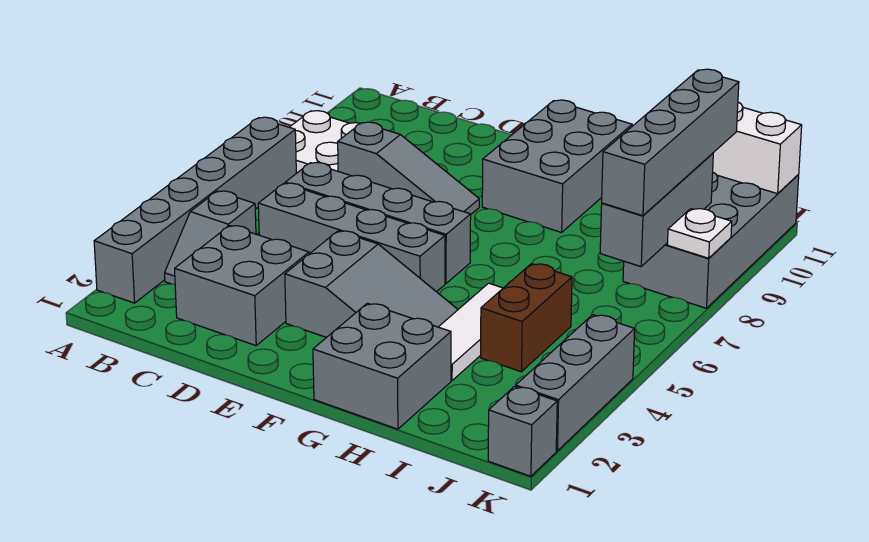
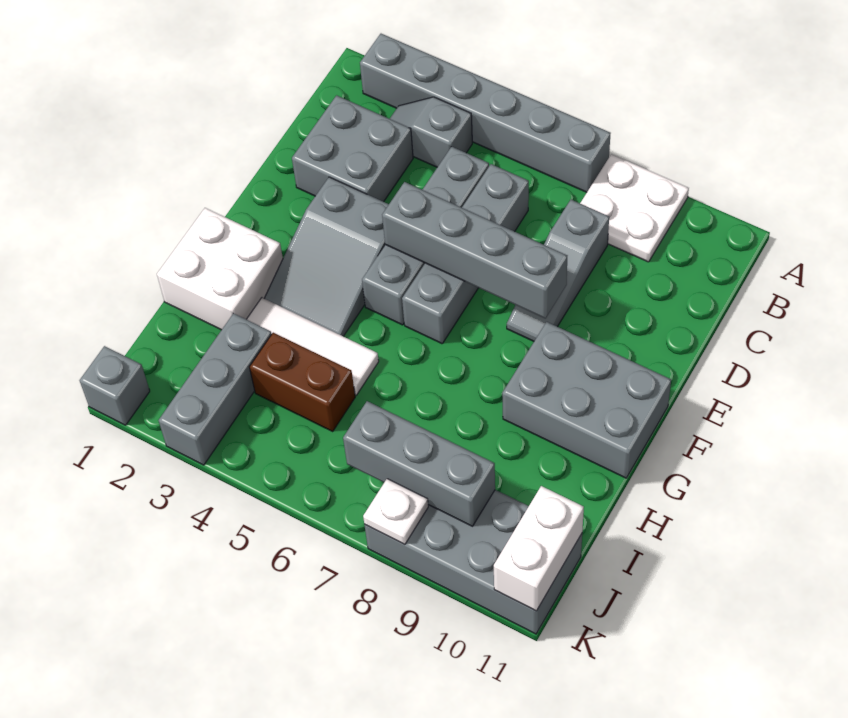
grey brick G1:H2 level 1 -> white brick G1:H2 level 1
grey brick J7:J10 level 3 -> grey brick E5:E8 level 2
grey brick K2:K4 level 1 -> grey brick I3:K3 level 1

